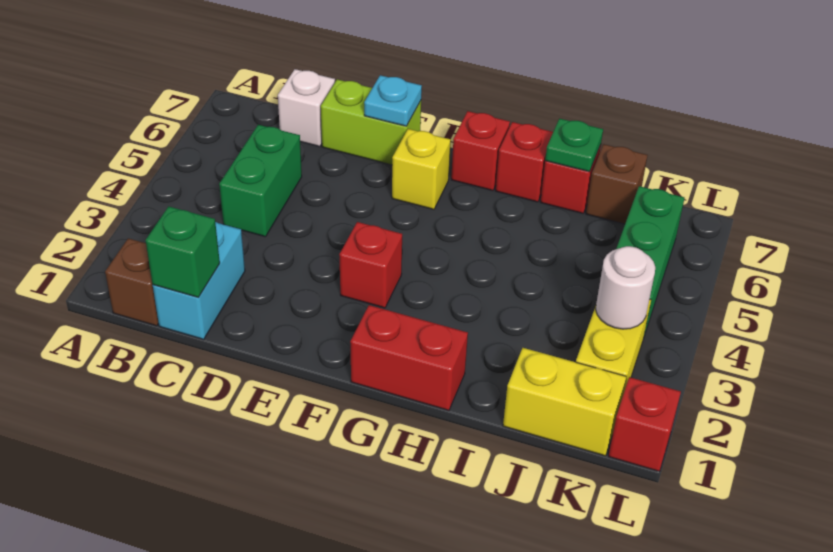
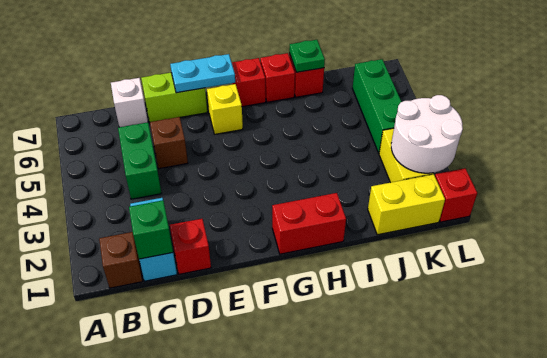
cyan plate E7 level 2 -> cyan plate E7:F7 level 2
red brick F3 level 1 -> red brick D1 level 1
brown brick J7 level 1 -> brown brick D5 level 1
white round brick K3 level 2 -> white round brick K2:L3 level 2

